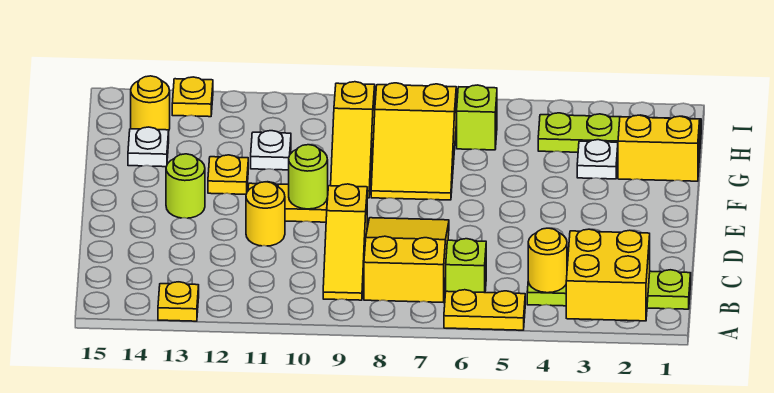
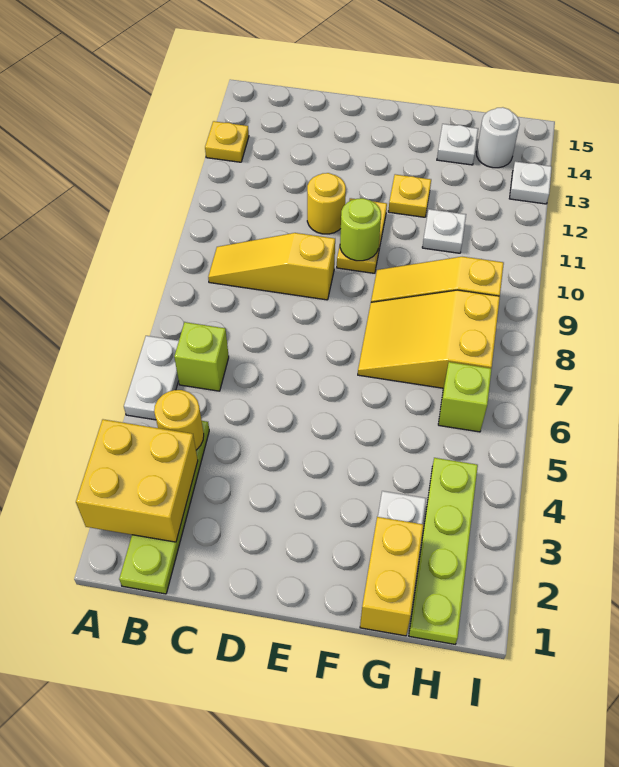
yellow plate A5:A6 level 1 -> white plate A5:A6 level 1
yellow slope B7:D8 level 1 top B -> none
lime round brick E13 level 1 -> none
yellow round brick H14 level 1 -> white round brick H14 level 1
yellow plate I13 level 1 -> white plate I13 level 1

